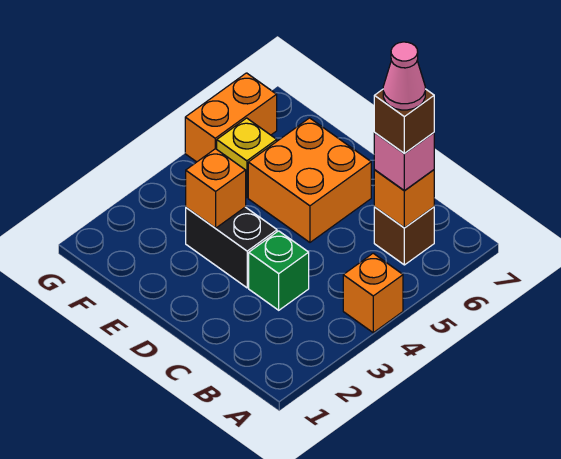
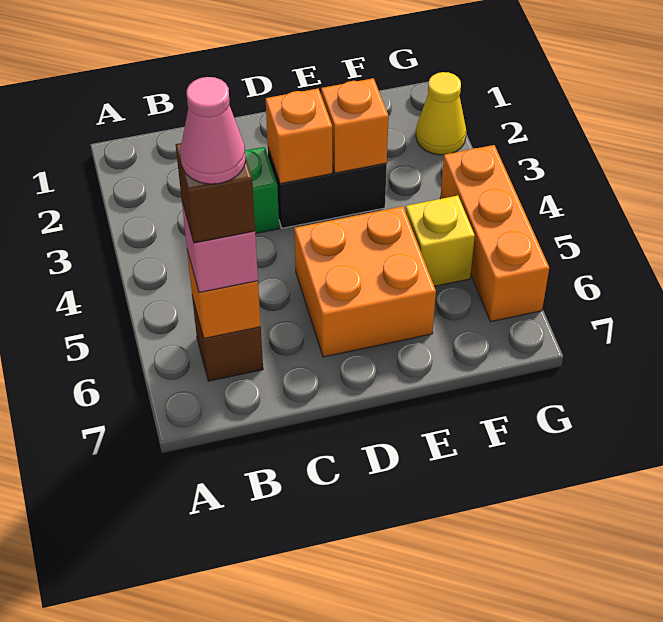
orange brick A4 level 1 -> orange brick D3 level 2
none -> yellow cone G2 level 1
orange brick G5:G6 level 1 -> orange brick G4:G6 level 1

